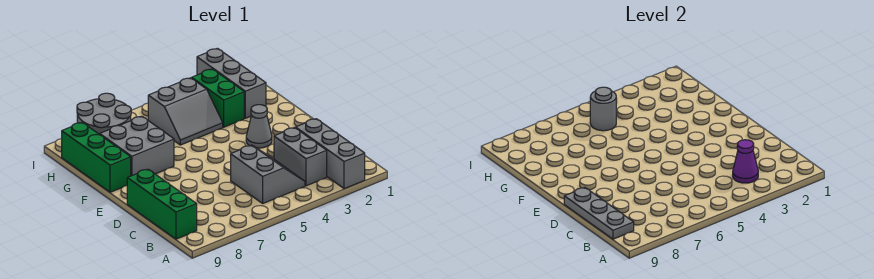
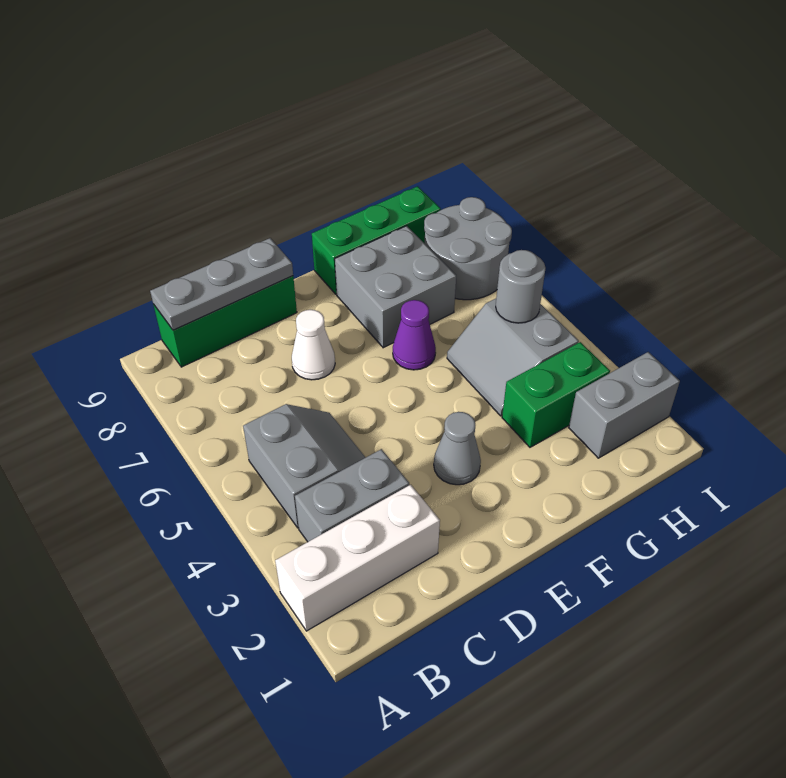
grey brick A2:C2 level 1 -> white brick A2:C2 level 1
purple cone B3 level 2 -> purple cone F6 level 1
grey slope B4:C5 level 1 top 5 -> grey slope B4:C5 level 1 top B
none -> white cone D7 level 1
grey brick G2:I2 level 1 -> grey brick H2:I2 level 1

